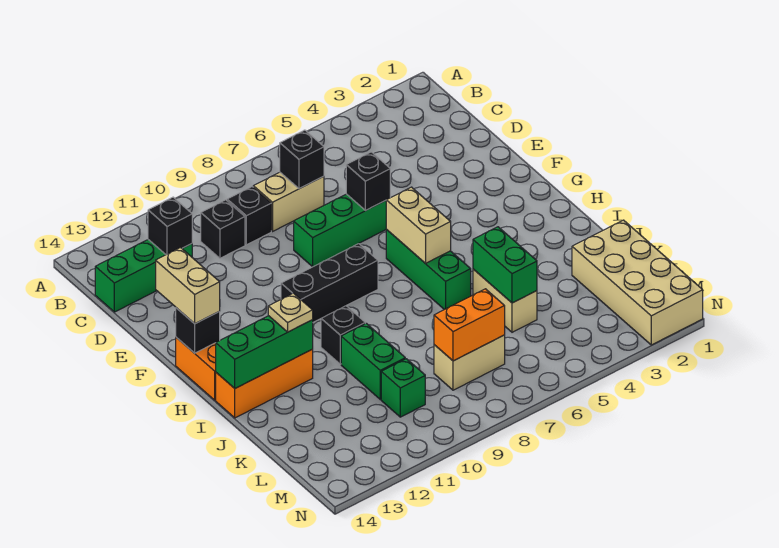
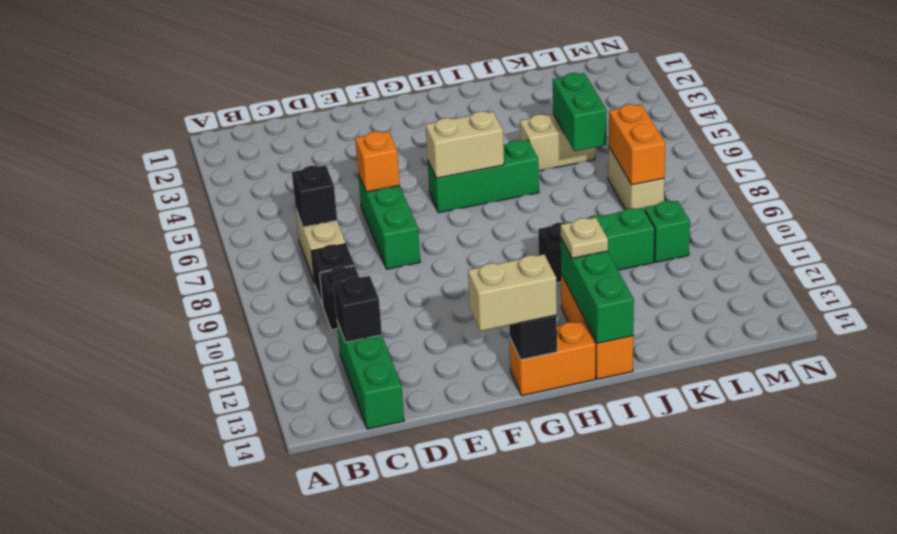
black brick E6 level 2 -> orange brick E6 level 2
black brick G8:G10 level 1 -> none
green brick J5:K5 level 2 -> green brick K5:K6 level 2
tan brick K1:N2 level 1 -> none

